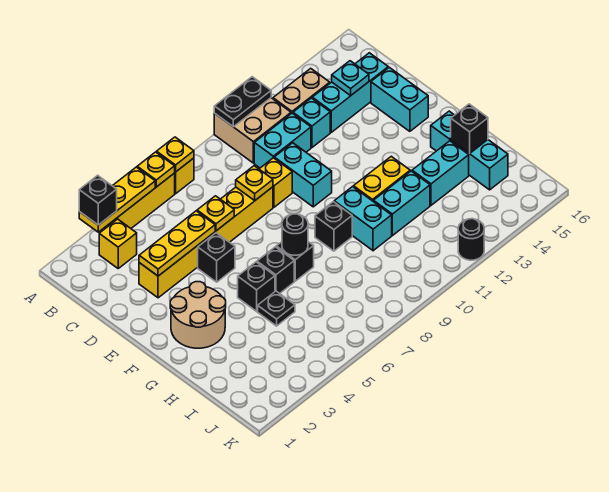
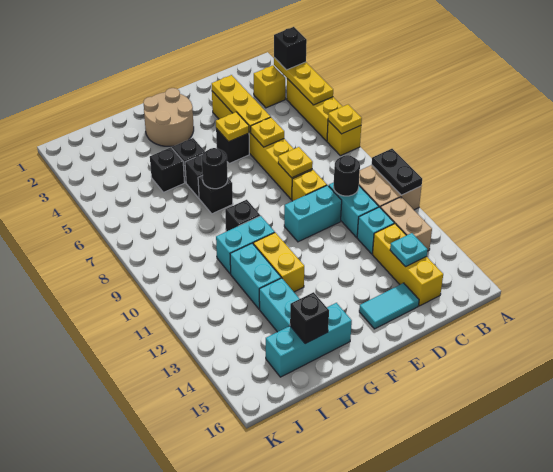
yellow plate A6 level 2 -> yellow plate E5 level 2
cyan brick C13:C15 level 1 -> yellow brick C13:C15 level 1
cyan brick D15:E15 level 1 -> cyan tile D15:E15 level 1
black plate H5 level 1 -> black brick H5 level 1
black round brick K12 level 1 -> black round brick C10 level 2

